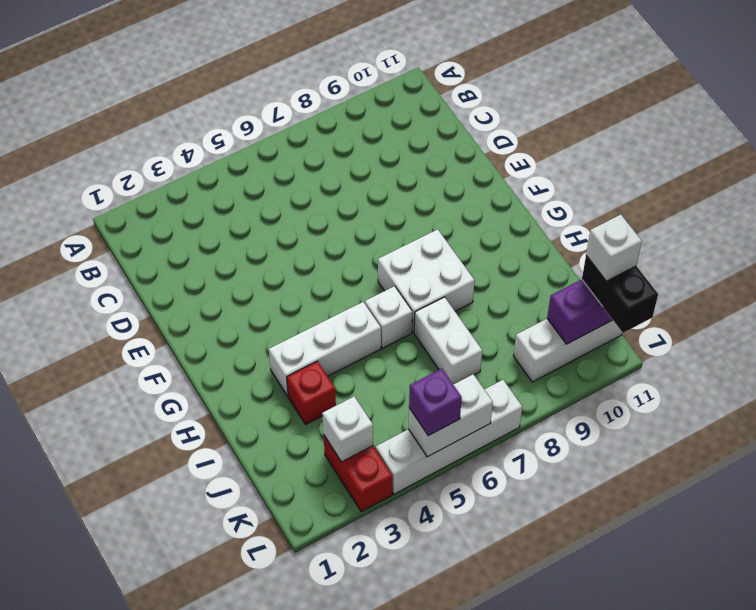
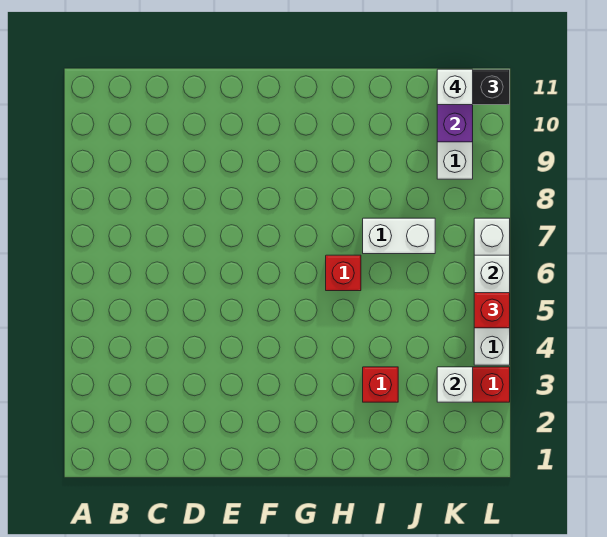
white brick G7:H8 level 1 -> none
white brick H3:H5 level 1 -> none
white brick H6 level 1 -> red brick H6 level 1
purple brick L5 level 3 -> red brick L5 level 3

